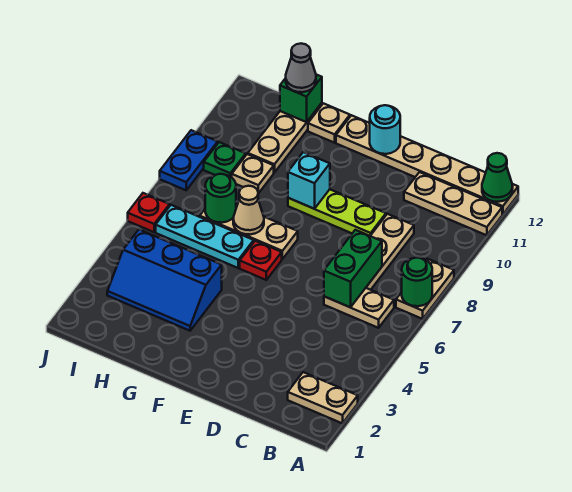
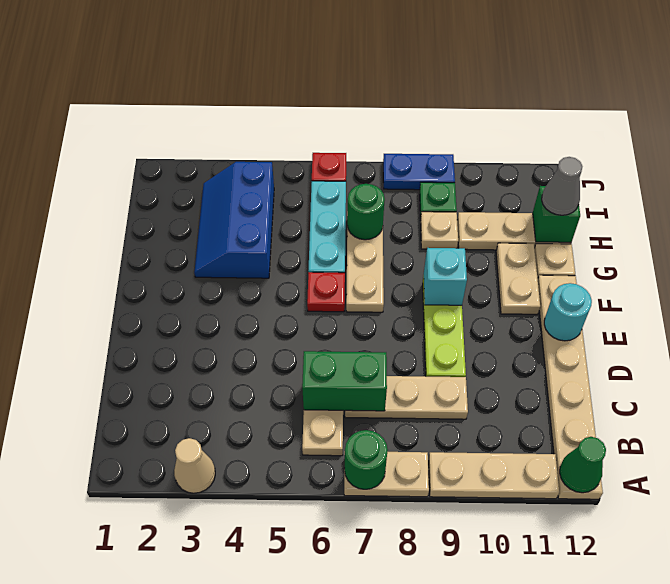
tan plate A2:B2 level 1 -> tan plate F11:G11 level 1
tan plate A11:C11 level 1 -> tan plate A9:A11 level 1
tan cone G7 level 2 -> tan cone A3 level 1

